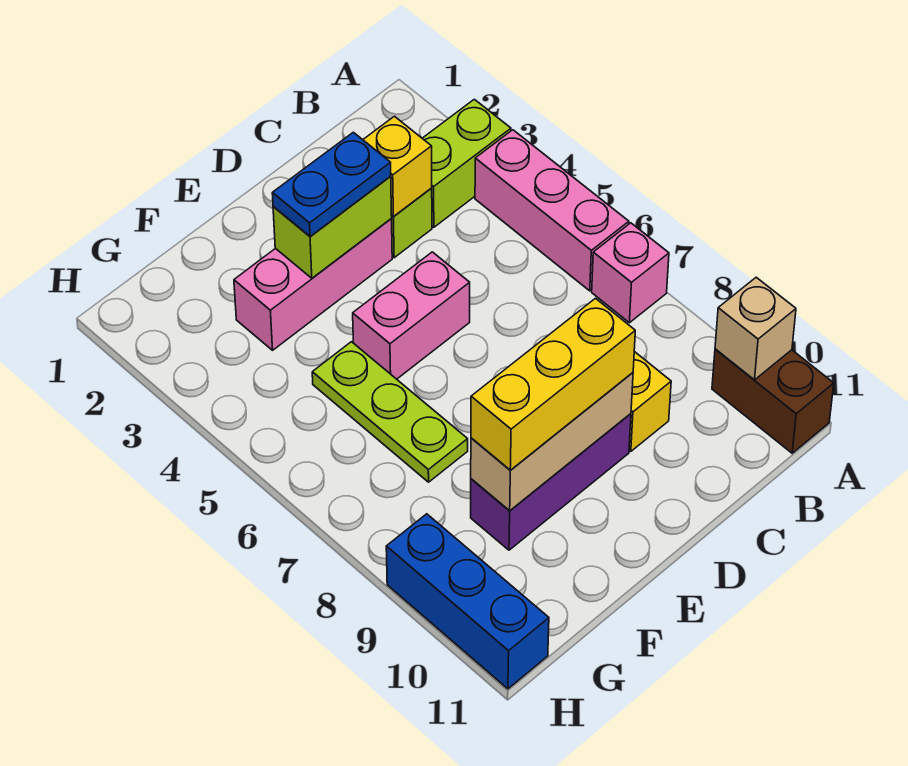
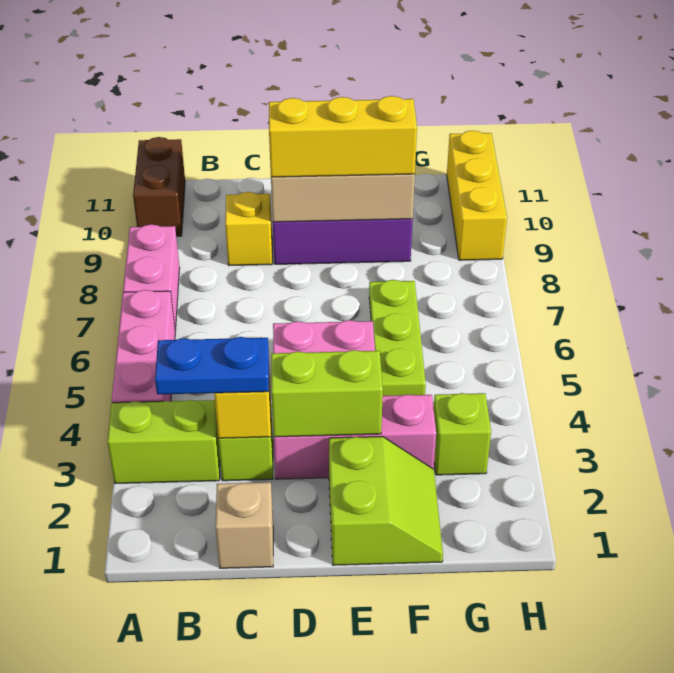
pink brick A7 level 1 -> pink brick A7:A8 level 1
tan brick A10 level 2 -> tan brick C1 level 1
blue plate D3:E3 level 3 -> blue plate B3:C3 level 3
none -> lime slope E1:F2 level 1 top E
none -> lime brick G3 level 1
blue brick H9:H11 level 1 -> yellow brick H9:H11 level 1

